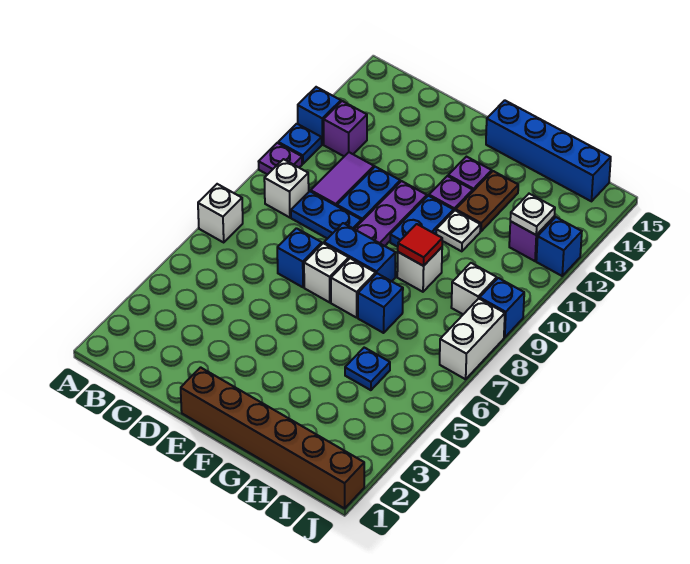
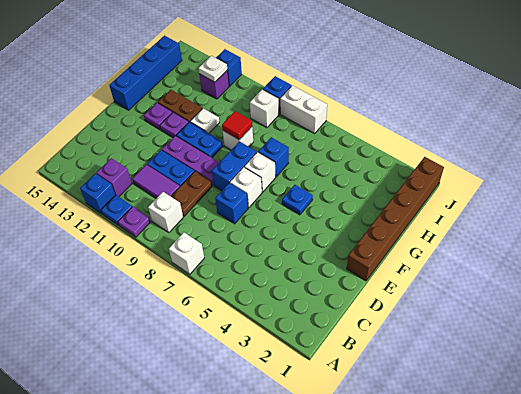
blue plate C9:D9 level 1 -> brown plate C9:D9 level 1
blue plate H5 level 1 -> blue plate F5 level 1

